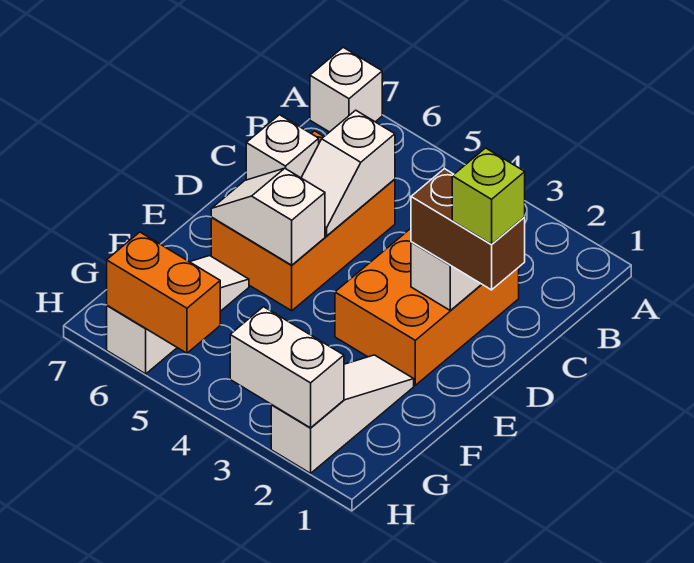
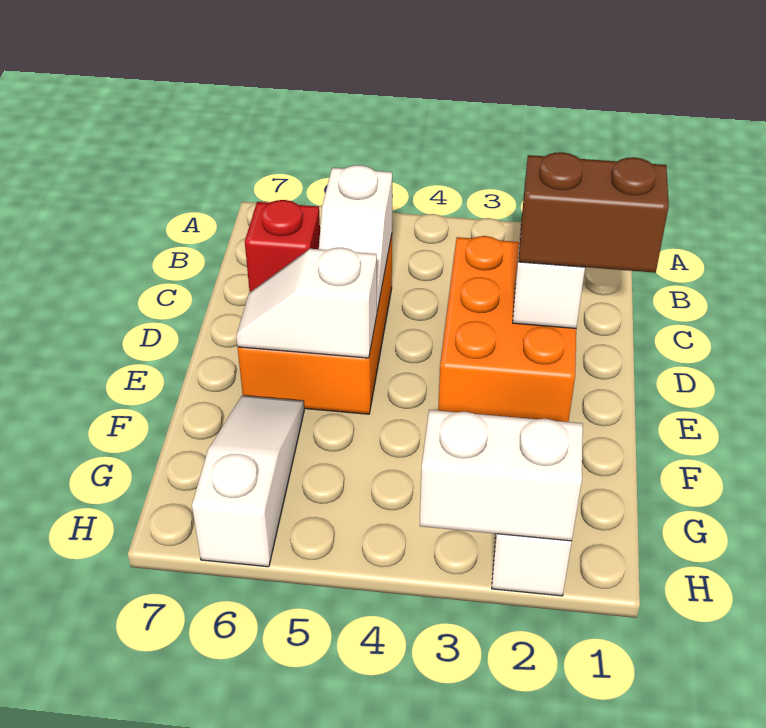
white brick A7 level 1 -> none
lime brick D1 level 4 -> none
white brick D6 level 2 -> red brick D6 level 2
orange brick H5:H6 level 2 -> none

